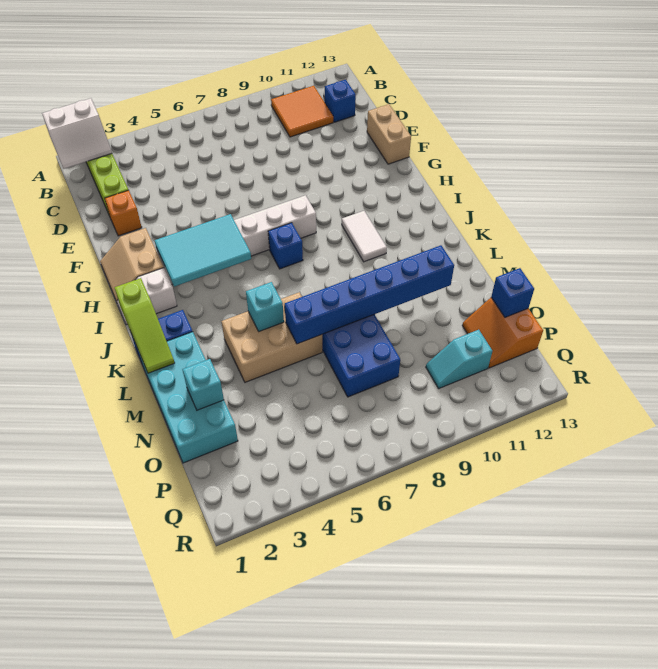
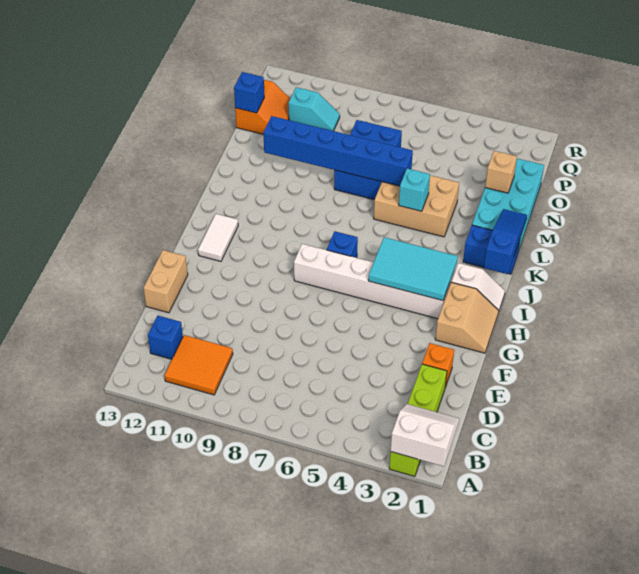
white tile I10:J10 level 1 -> white tile H12:I12 level 1
lime slope J1:L1 level 2 top J -> blue slope J1:L1 level 2 top J
cyan brick N2 level 2 -> tan brick N2 level 2

